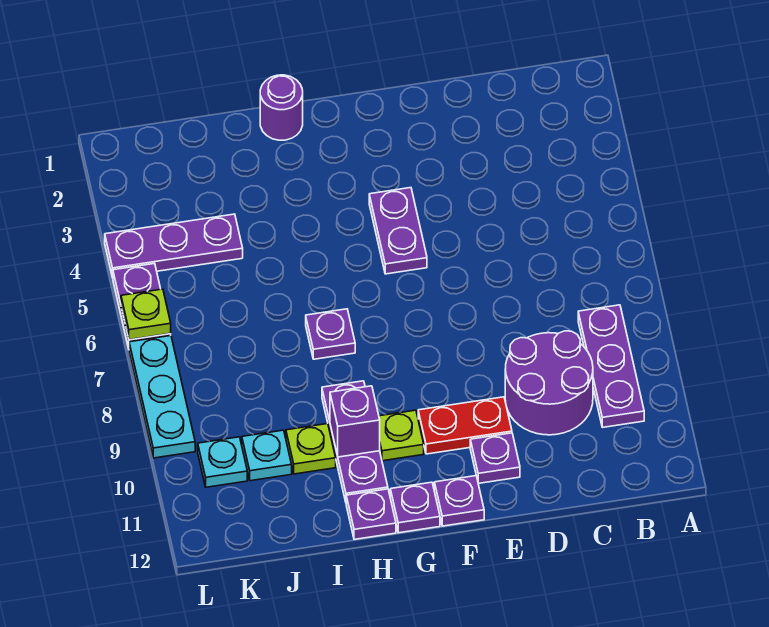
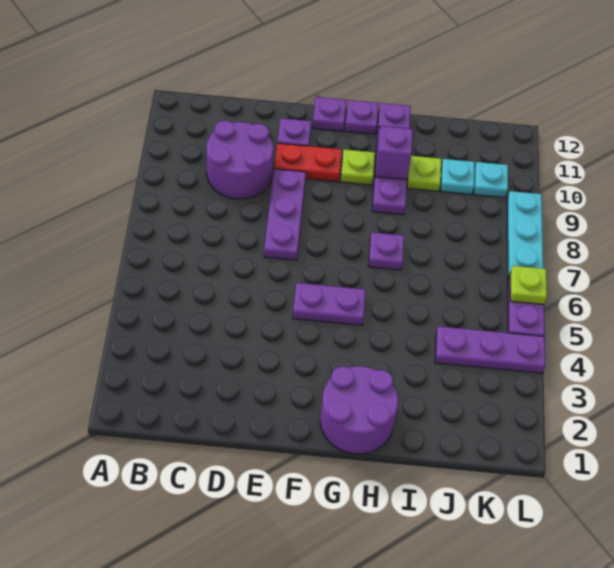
purple plate B8:B10 level 1 -> purple plate E7:E9 level 1
purple plate F4:F5 level 1 -> purple plate F5:G5 level 1
purple round brick H1 level 1 -> purple round brick G1:H2 level 1

